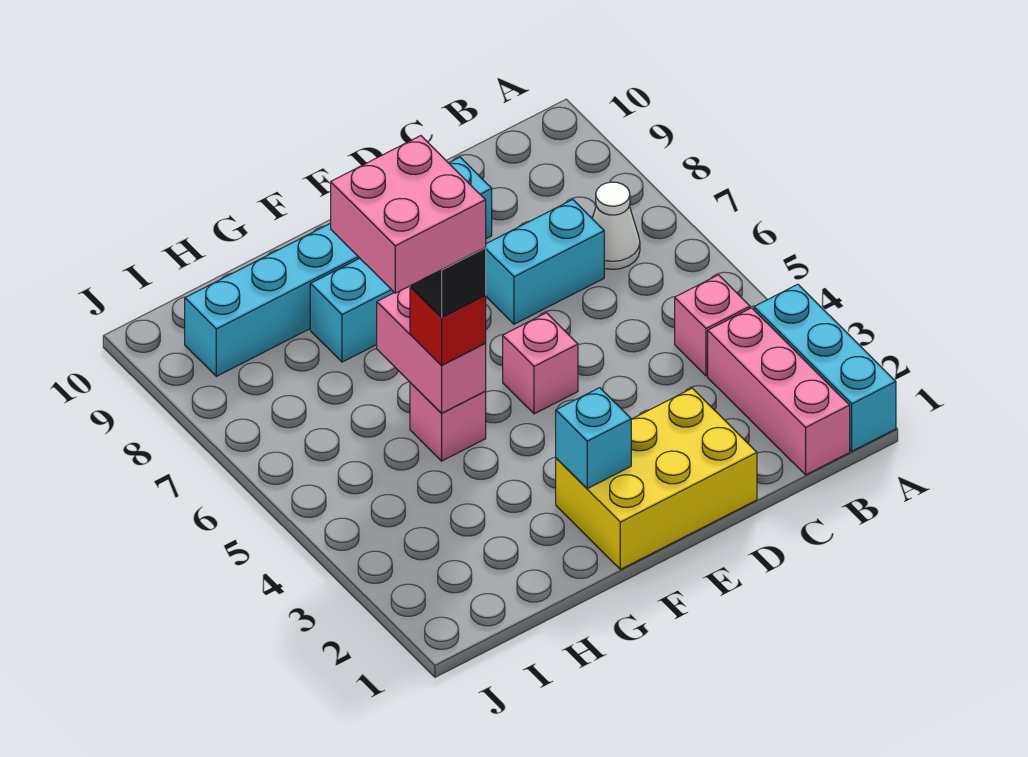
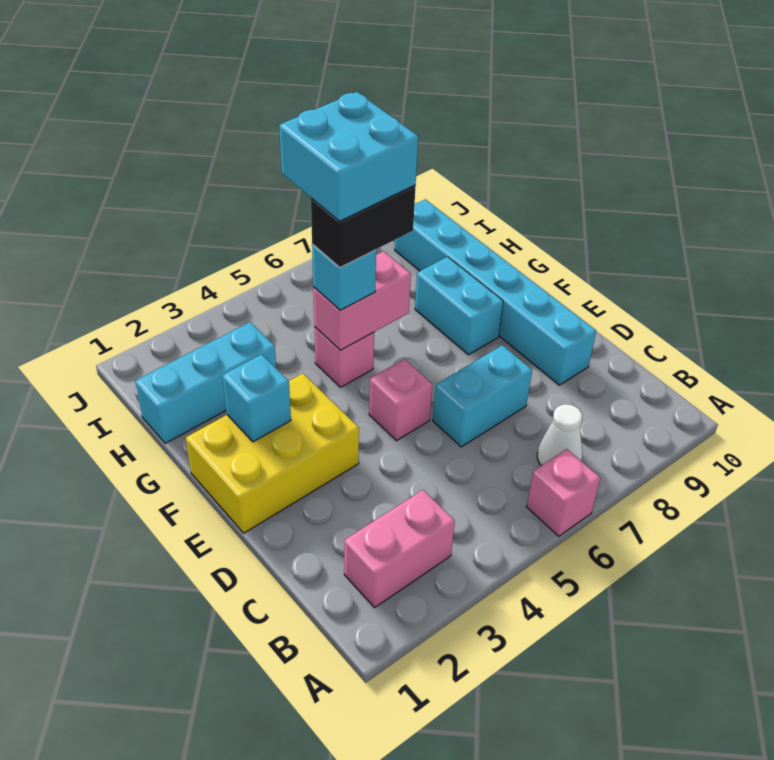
cyan brick A1:A3 level 1 -> cyan brick H1:H3 level 1
pink brick B1:B3 level 1 -> pink brick B2:B3 level 1
pink brick B4 level 1 -> pink brick A6 level 1
cyan brick C7:D7 level 1 -> cyan brick D6:D7 level 1
yellow brick D1:F2 level 1 -> yellow brick E1:F3 level 1
red brick G5 level 3 -> cyan brick G5 level 3
pink brick G5:H6 level 5 -> cyan brick G5:H6 level 5

